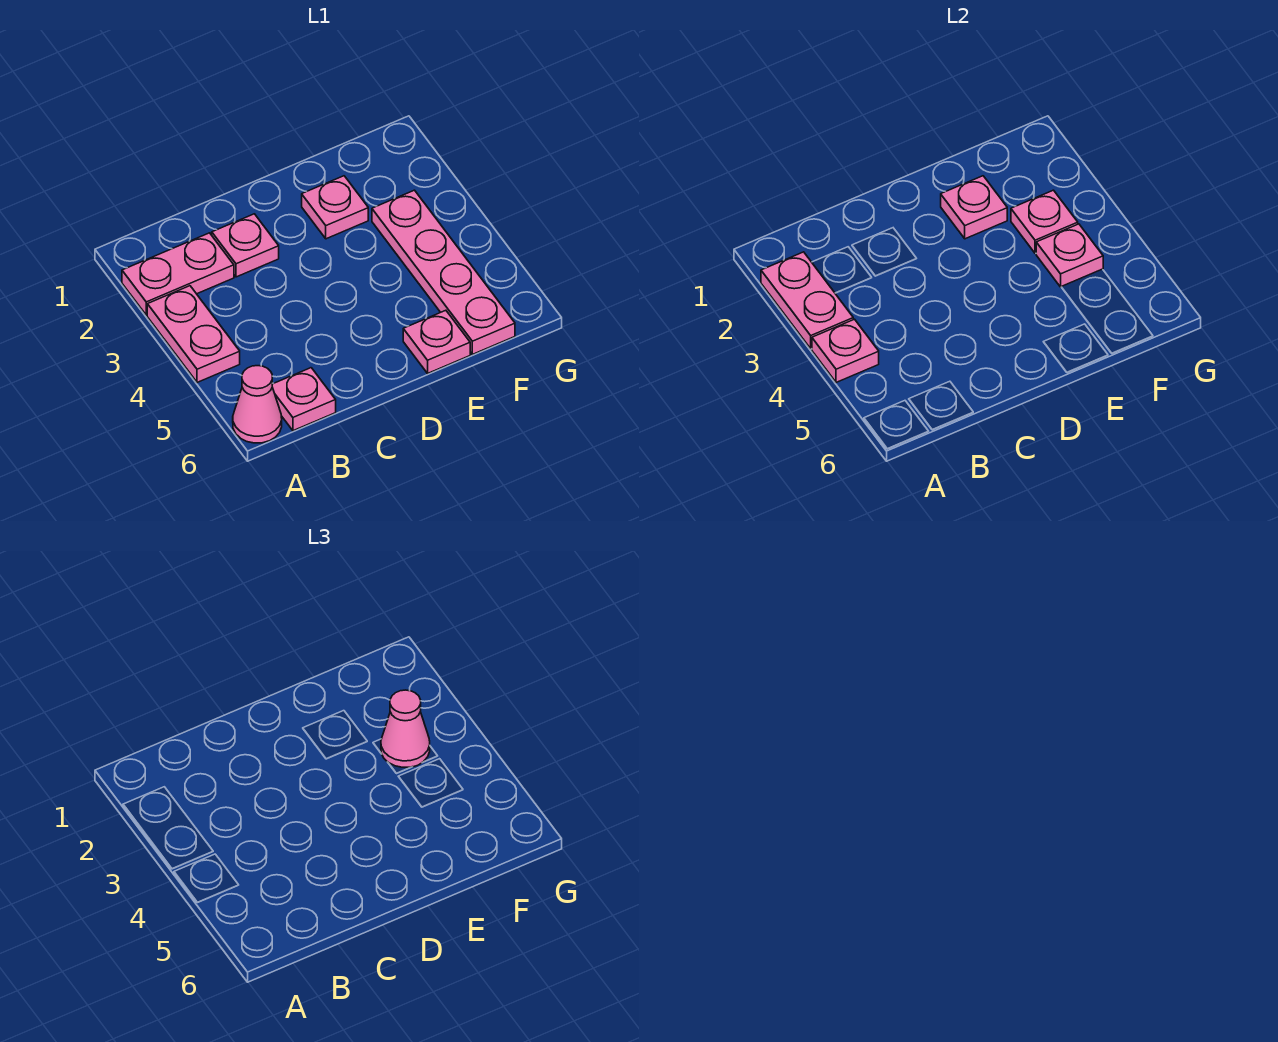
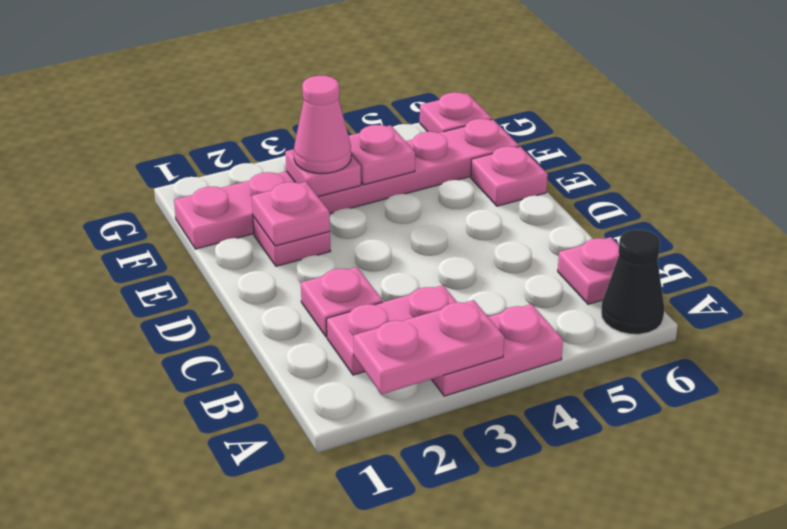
pink plate A2:B2 level 1 -> pink plate B2:B3 level 1
pink plate A4 level 2 -> pink plate G6 level 1
pink cone A6 level 1 -> black cone A6 level 1
pink plate F3:F6 level 1 -> pink plate F1:F6 level 1

